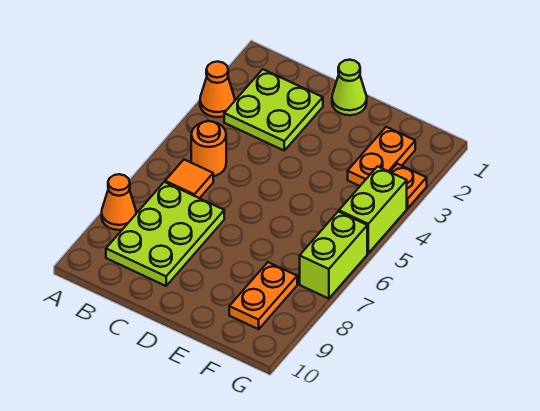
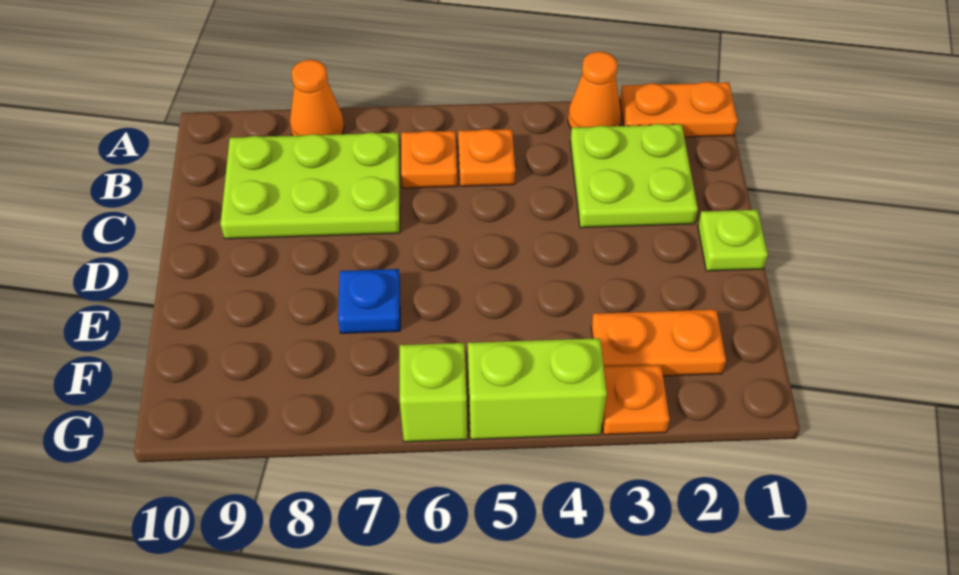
orange round brick B5 level 1 -> orange plate B5 level 1
orange tile B6 level 1 -> orange plate B6 level 1
lime cone D1 level 1 -> lime plate D1 level 1
none -> blue plate E7 level 1
orange plate F8:F9 level 1 -> orange plate A1:A2 level 1
lime brick G6:G7 level 1 -> lime brick G6 level 1

